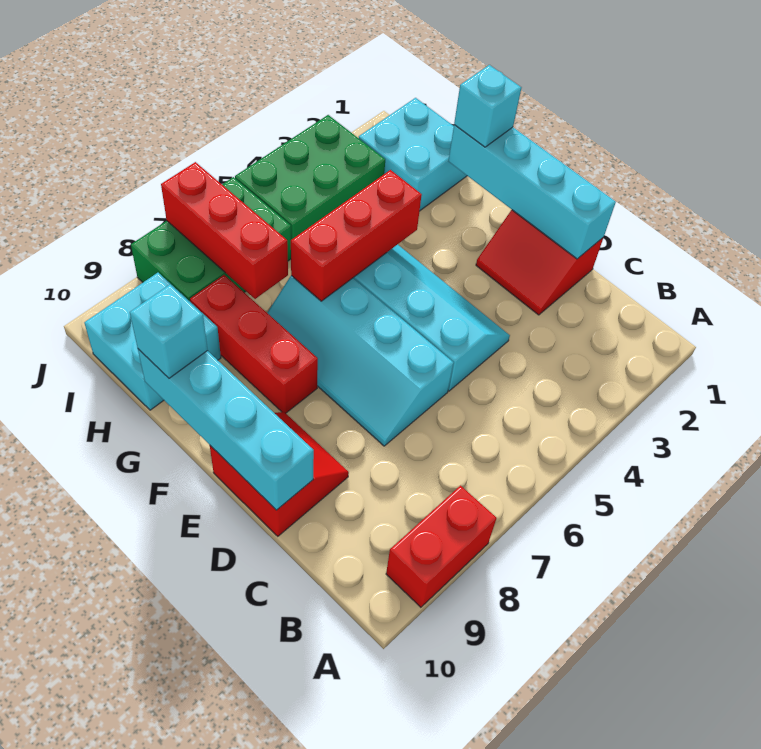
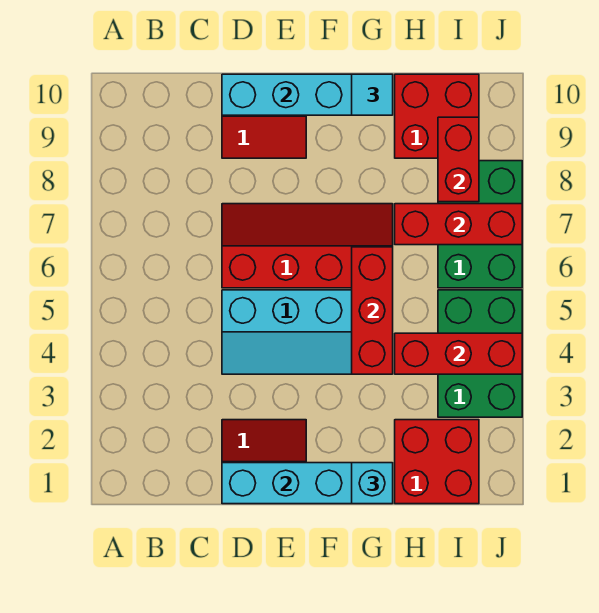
red brick A8:A9 level 1 -> red brick I8:I9 level 2
cyan slope D6:G7 level 1 top 6 -> red slope D6:G7 level 1 top 6
red brick F8:H8 level 1 -> red brick H4:J4 level 2
cyan brick G10 level 3 -> cyan tile G10 level 3
cyan brick H1:I2 level 1 -> red brick H1:I2 level 1
cyan brick H9:I10 level 1 -> red brick H9:I10 level 1

